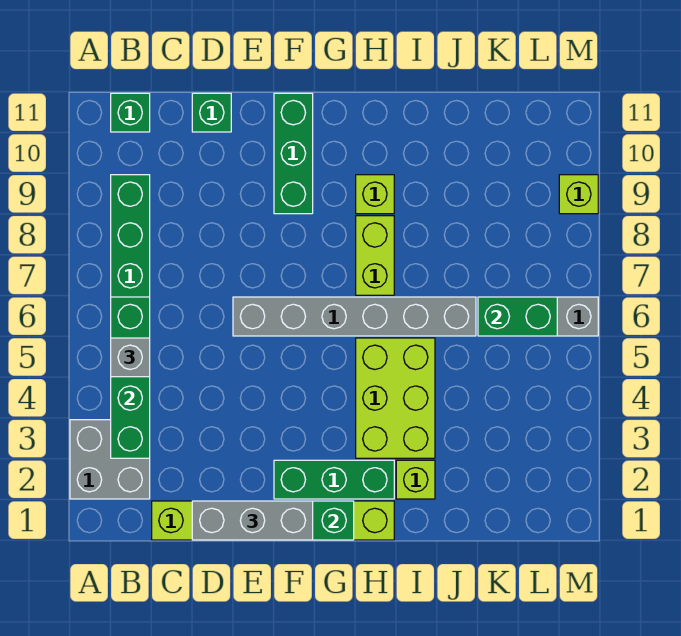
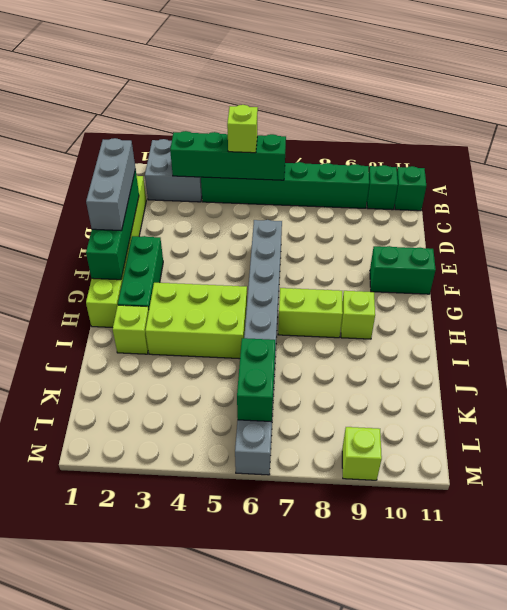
grey brick B5 level 3 -> lime brick B5 level 3
green brick D11 level 1 -> green brick B10 level 1
green brick F9:F11 level 1 -> green brick F10:F11 level 1

